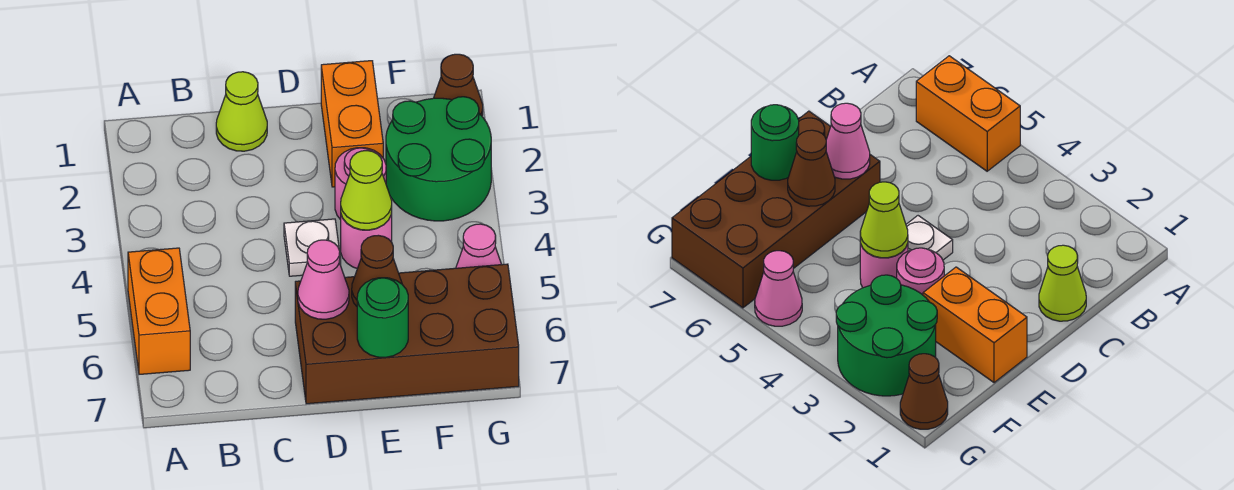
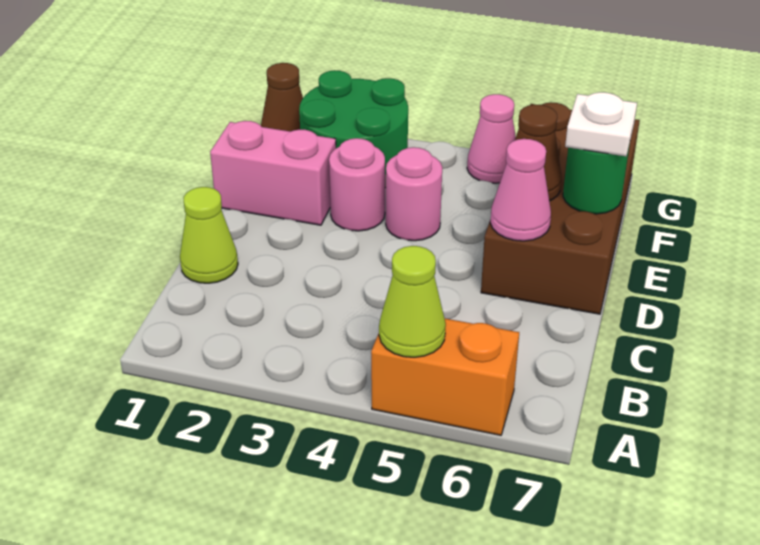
white plate D4 level 1 -> white plate E7 level 3
orange brick E1:E2 level 1 -> pink brick E1:E2 level 1
lime cone E4 level 2 -> lime cone A5 level 2

